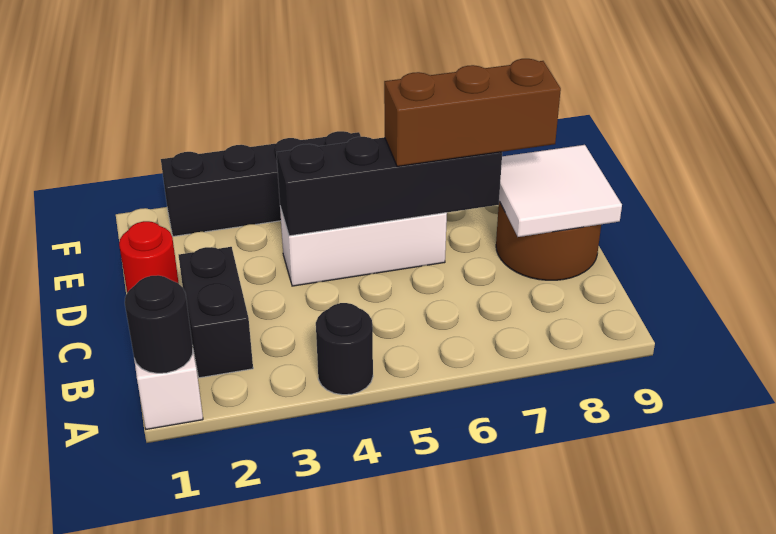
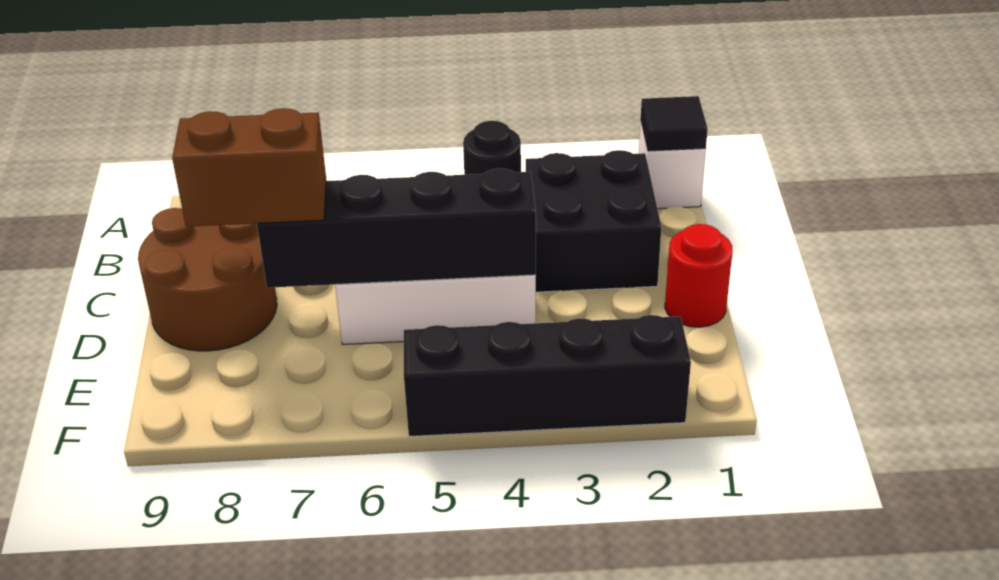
black round brick A1 level 2 -> black tile A1 level 2
black brick B2:C2 level 1 -> black brick B2:C3 level 1
white tile C8:D9 level 2 -> none
brown brick D6:D8 level 3 -> brown brick D7:D8 level 3

